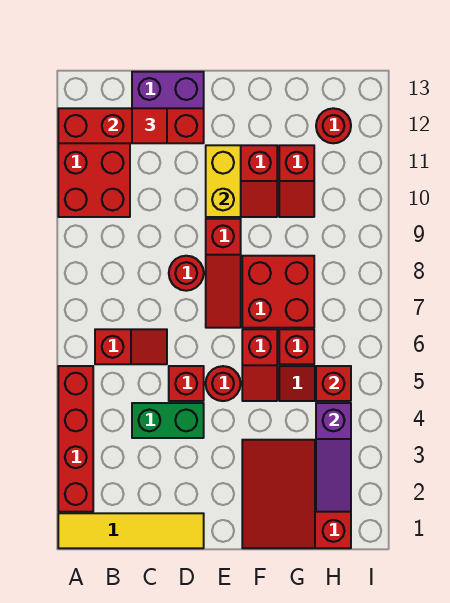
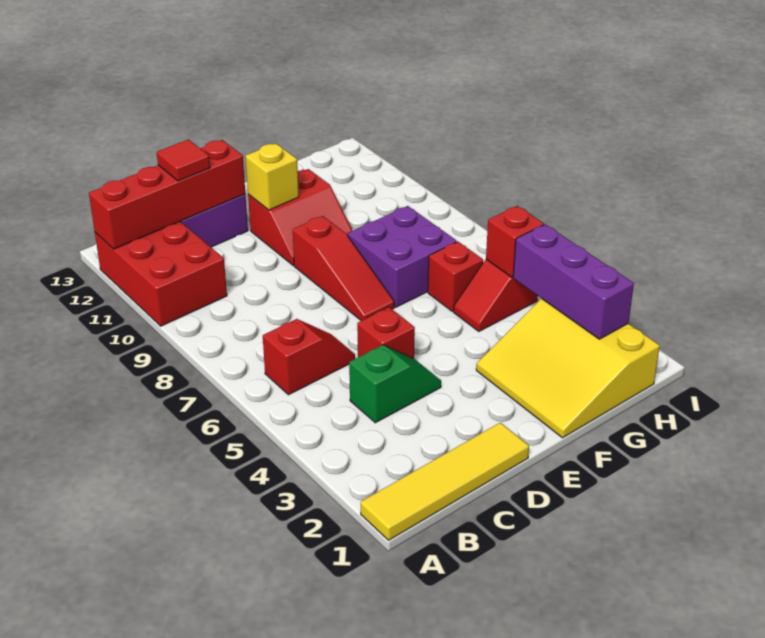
red brick A2:A5 level 1 -> none
green brick C4:D4 level 1 -> green slope C4:D4 level 1 top C
red round brick D8 level 1 -> none
red round brick E5 level 1 -> none
yellow brick E10:E11 level 2 -> yellow brick E11 level 2
red slope F1:H3 level 1 top H -> yellow slope F1:H3 level 1 top H
red slope F5:F6 level 1 top 6 -> none
red brick F7:G8 level 1 -> purple brick F7:G8 level 1
red slope G10:G11 level 1 top 11 -> none
purple slope H2:H4 level 2 top 4 -> purple brick H2:H4 level 2
red round brick H12 level 1 -> none

